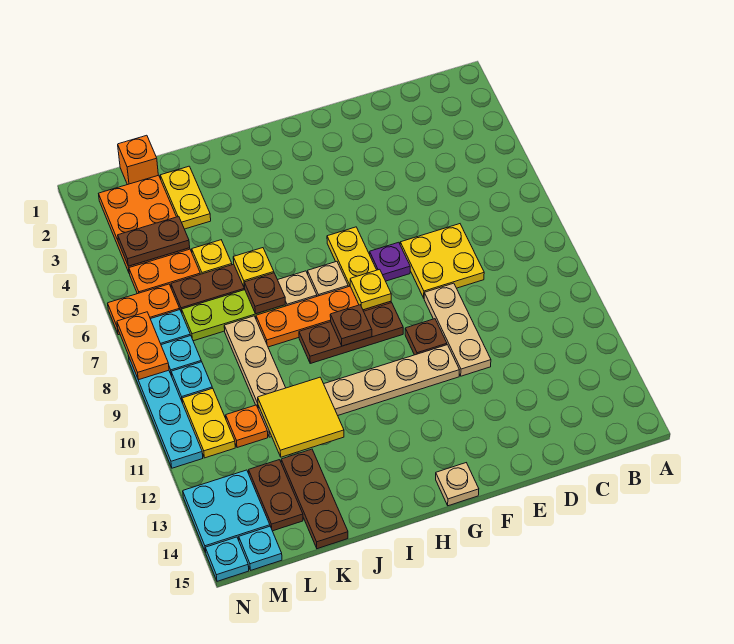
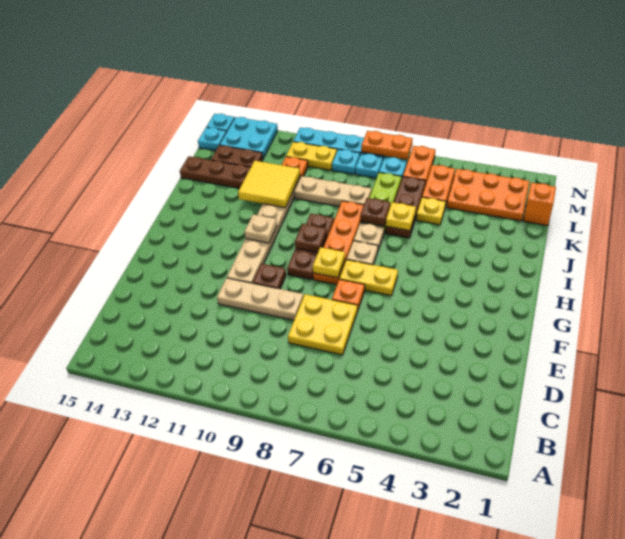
purple plate F7 level 1 -> orange plate F7 level 1
tan plate G15 level 1 -> tan plate H11 level 2
yellow plate K2:K3 level 1 -> none
brown plate L4:M4 level 2 -> none

